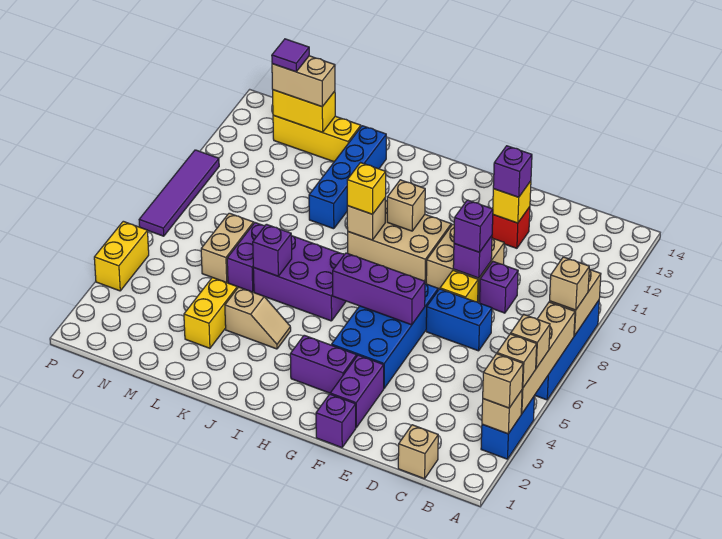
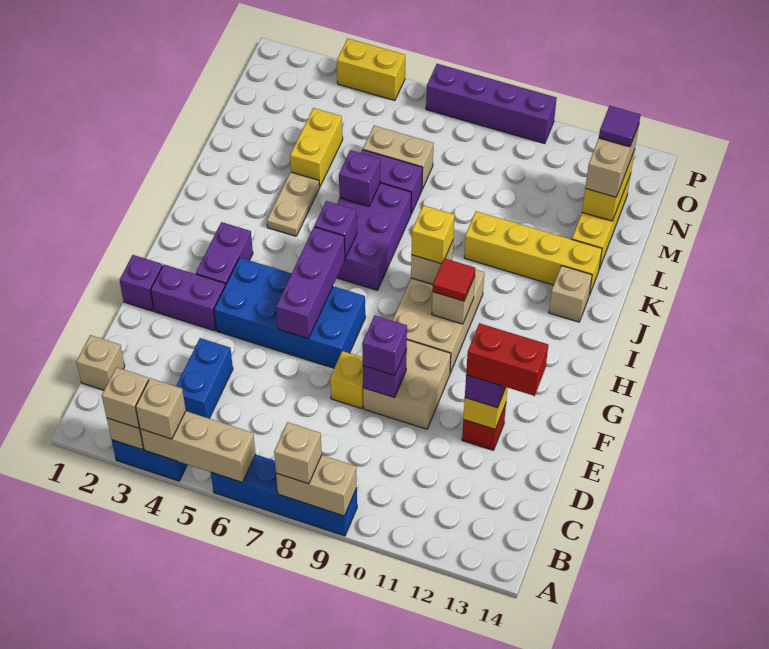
tan brick A4:A7 level 2 -> tan brick A4:A6 level 2
tan brick A5 level 3 -> tan brick J13 level 1
blue brick D7:E7 level 1 -> blue brick C4:D4 level 1
purple brick D9 level 1 -> purple brick I6 level 2
none -> red brick E12:E13 level 4
none -> red tile H10 level 3
tan slope J4:K4 level 1 top K -> tan plate J4:K4 level 1
blue brick K10:K13 level 1 -> yellow brick K10:K13 level 1
yellow brick L3:L4 level 1 -> yellow brick L4:M4 level 1
purple tile P7:P10 level 1 -> purple brick P7:P10 level 1

